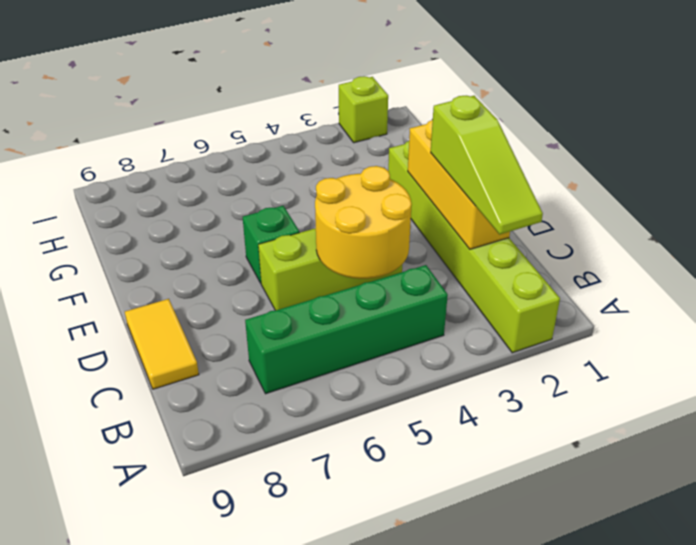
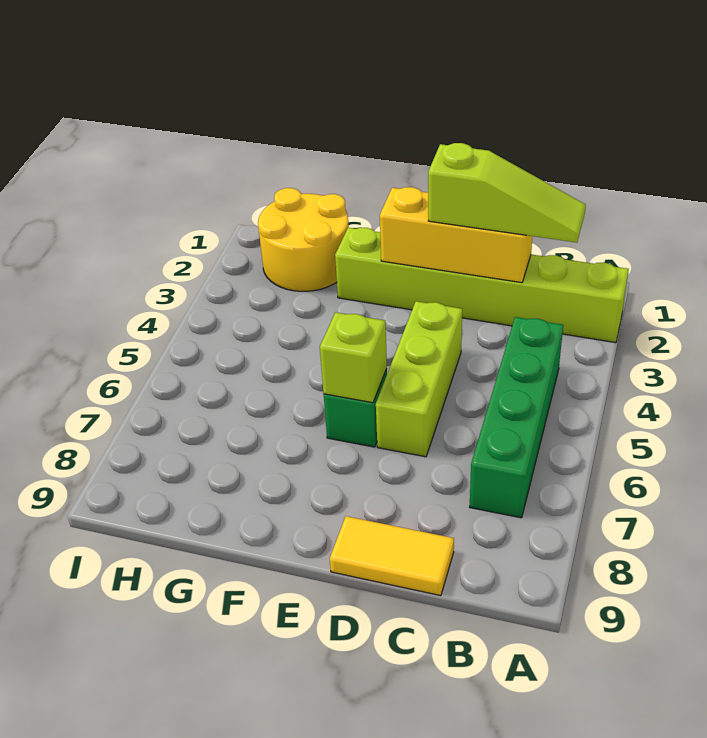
yellow round brick C4:D5 level 2 -> yellow round brick G1:H2 level 1
lime brick I2 level 1 -> lime brick E6 level 2

